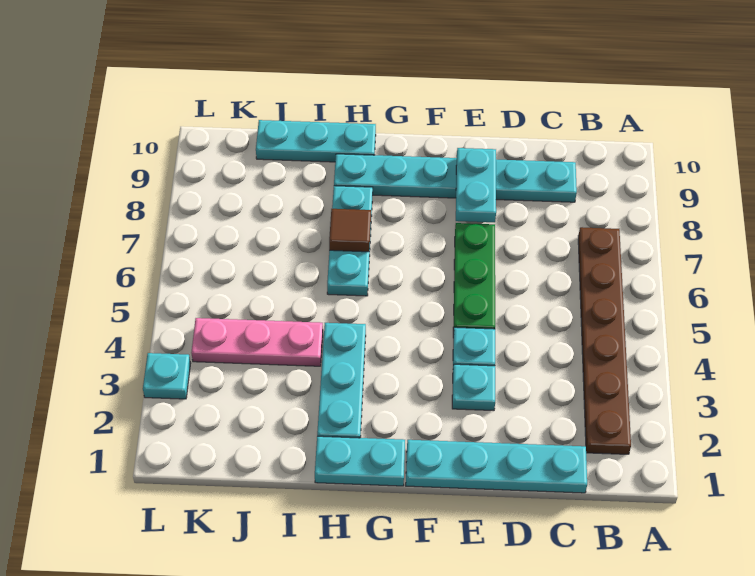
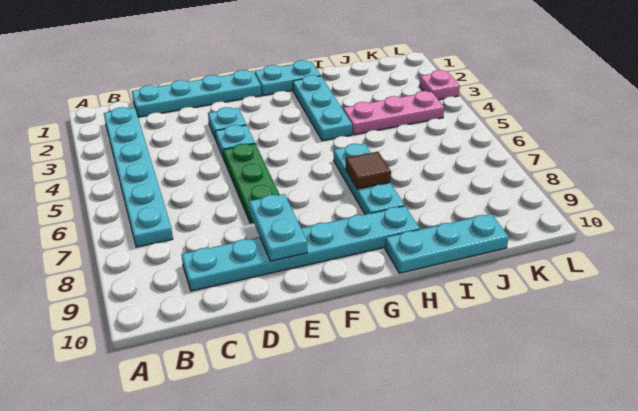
brown plate B2:B7 level 1 -> cyan plate B2:B7 level 1
cyan plate L3 level 1 -> pink plate L3 level 1

